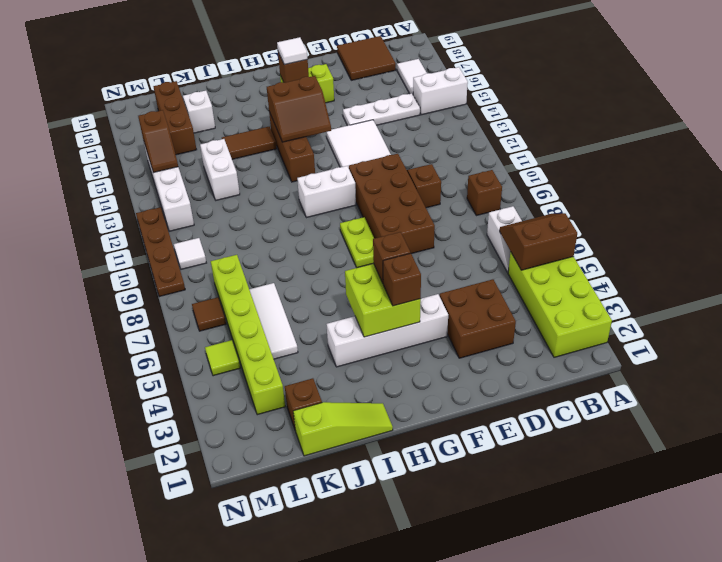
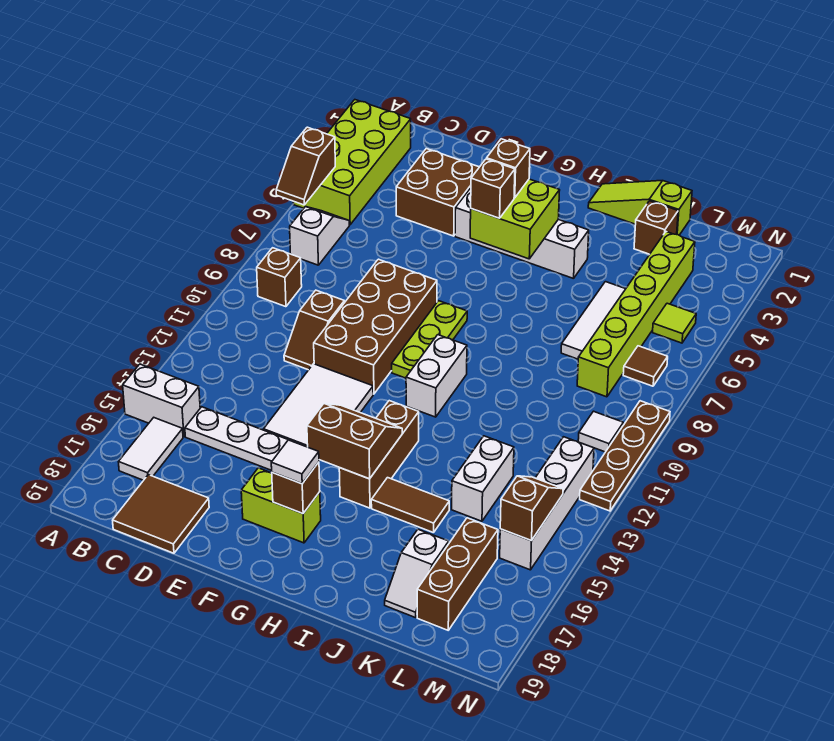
brown slope A5:B6 level 2 top 5 -> brown slope A5:A6 level 2 top 5
lime plate G8:G9 level 1 -> lime plate G8:G10 level 1
white brick G11:H11 level 1 -> white brick H10:H11 level 1

